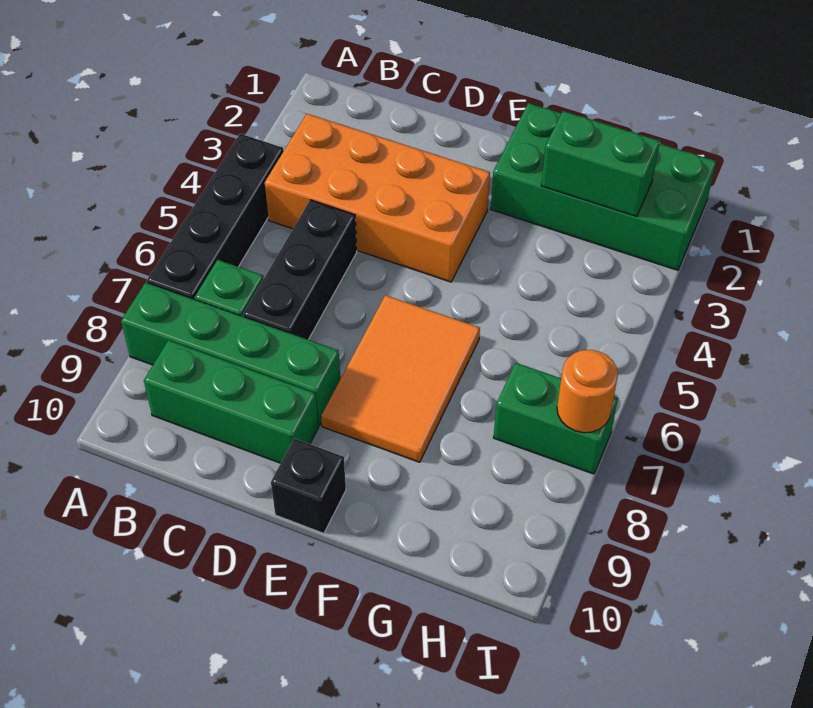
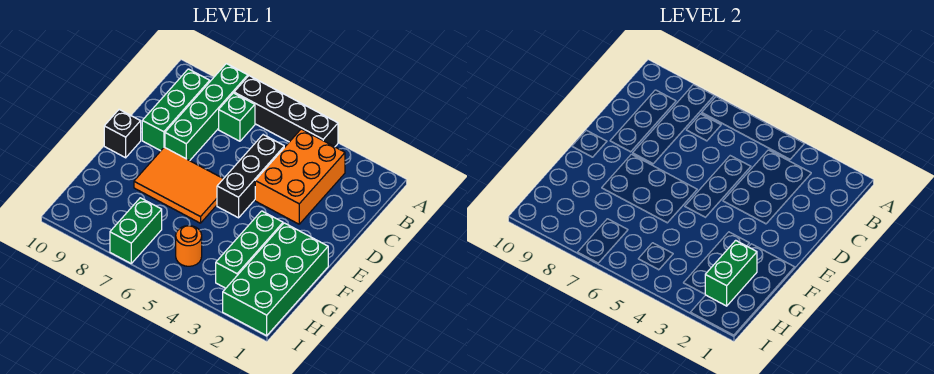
orange brick B3:E4 level 1 -> orange brick B3:D4 level 1
black brick C5:C7 level 1 -> black brick C5:E5 level 1
none -> green brick F3:H3 level 1
orange round brick I7 level 2 -> orange round brick H5 level 1

